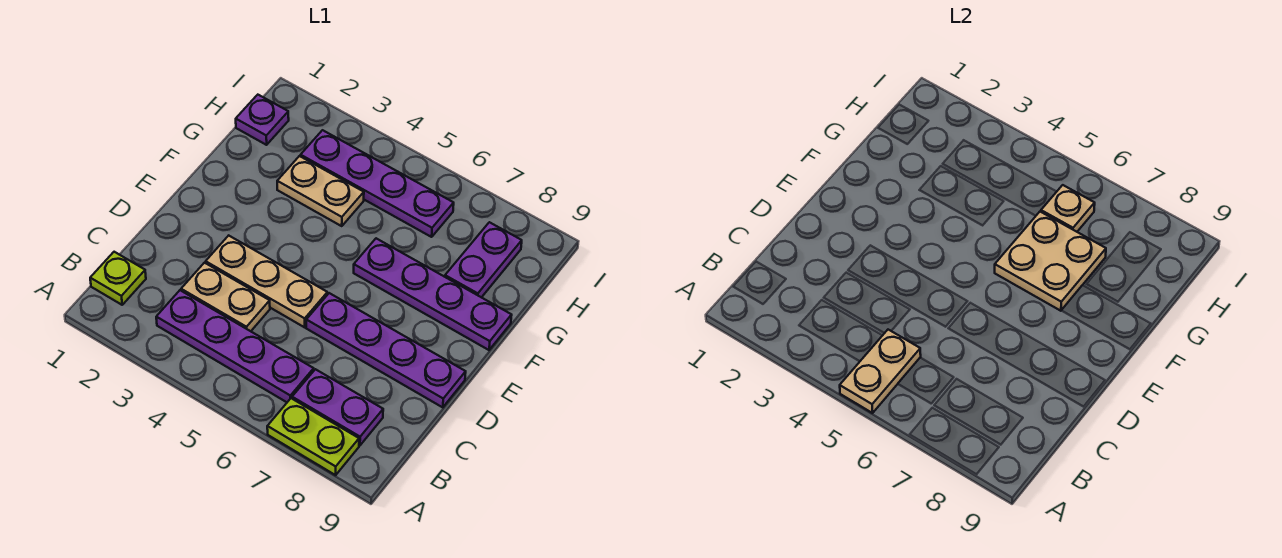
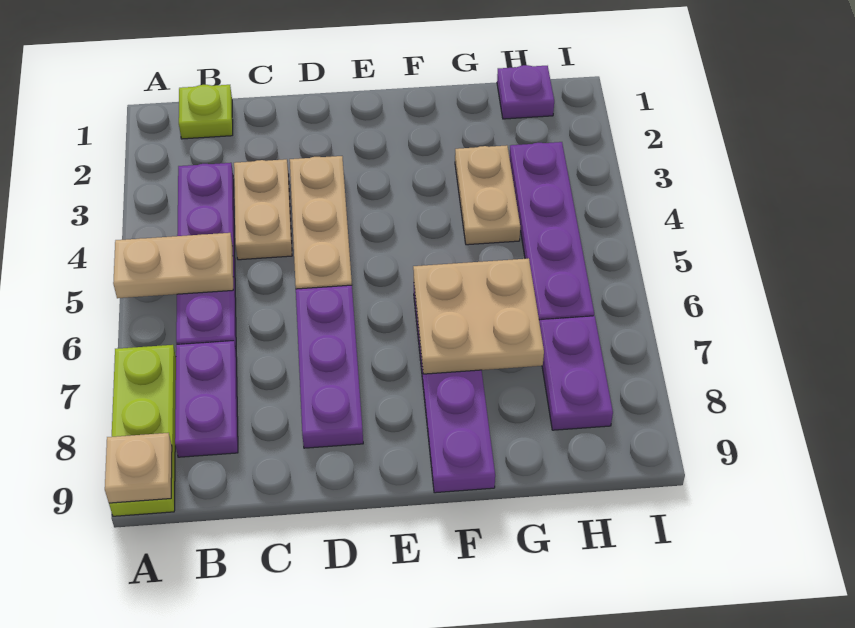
lime plate A7:A8 level 1 -> lime plate A7:A9 level 1
purple plate D6:D9 level 1 -> purple plate D6:D8 level 1
purple plate G8:H8 level 1 -> purple plate H7:H8 level 1
tan plate H6 level 2 -> tan plate A9 level 2

